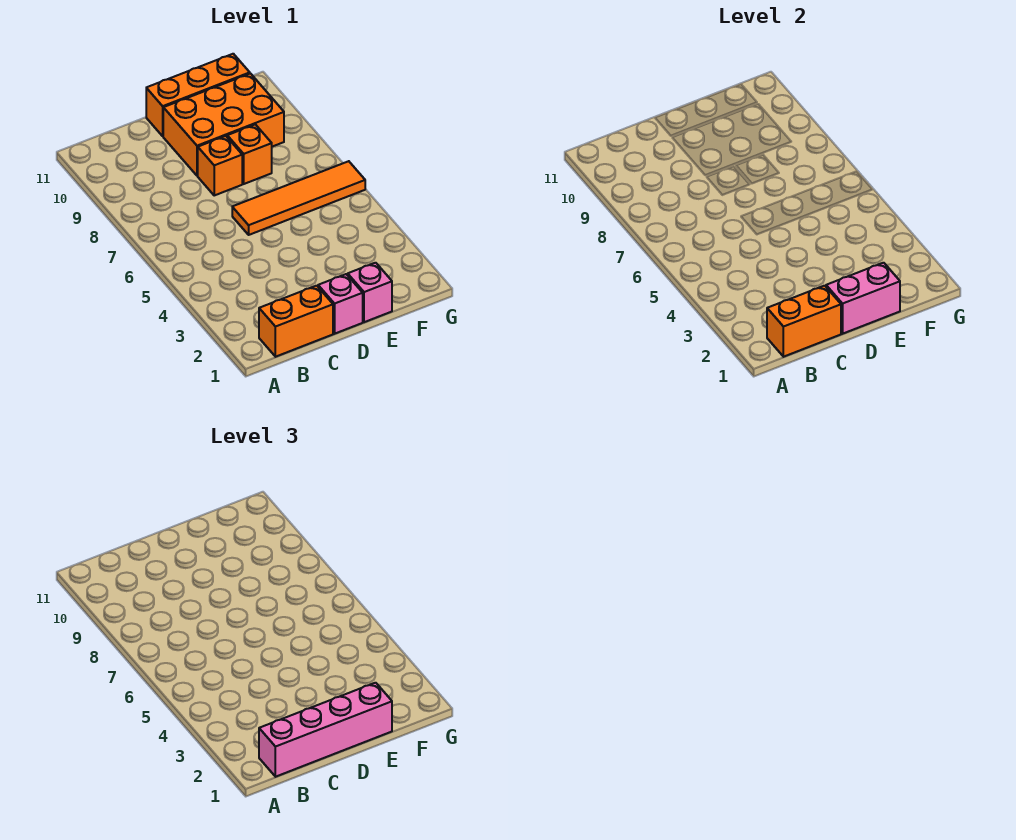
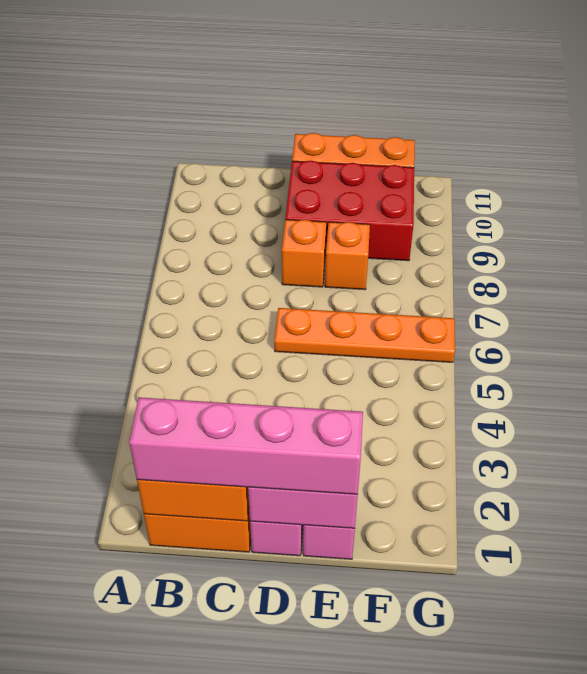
orange tile D6:G6 level 1 -> orange plate D6:G6 level 1
orange brick D9:F10 level 1 -> red brick D9:F10 level 1

